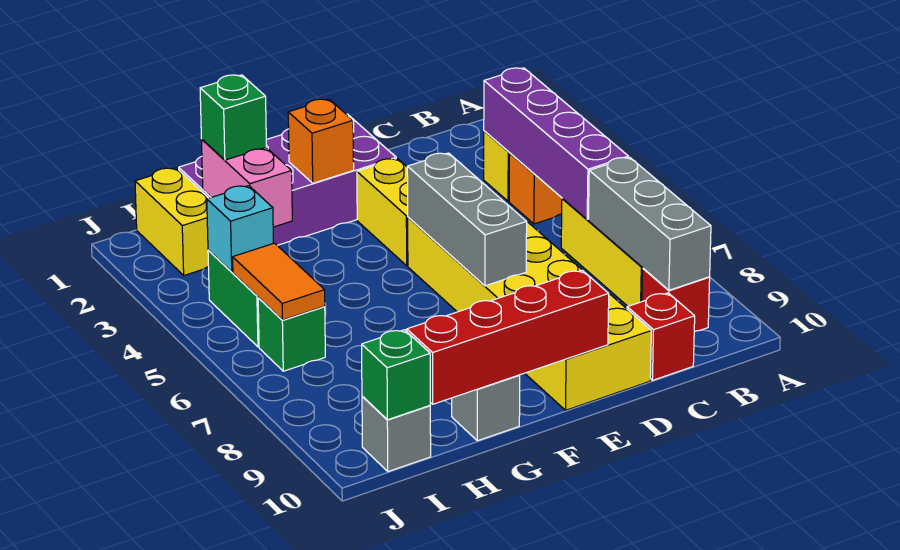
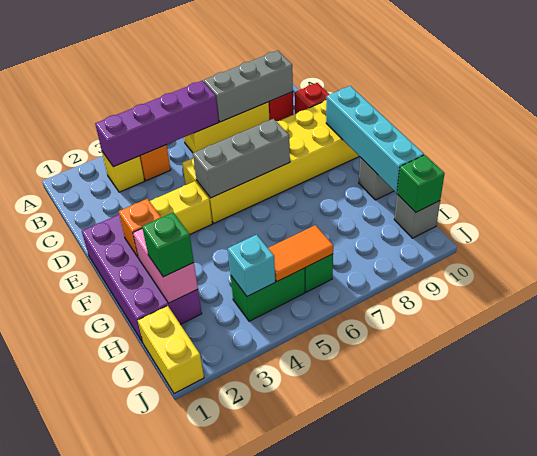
red brick E10:H10 level 2 -> cyan brick E10:H10 level 2
pink brick H2:H3 level 2 -> pink brick G2:H2 level 2
yellow brick I1:I2 level 1 -> yellow brick I1:J1 level 1

